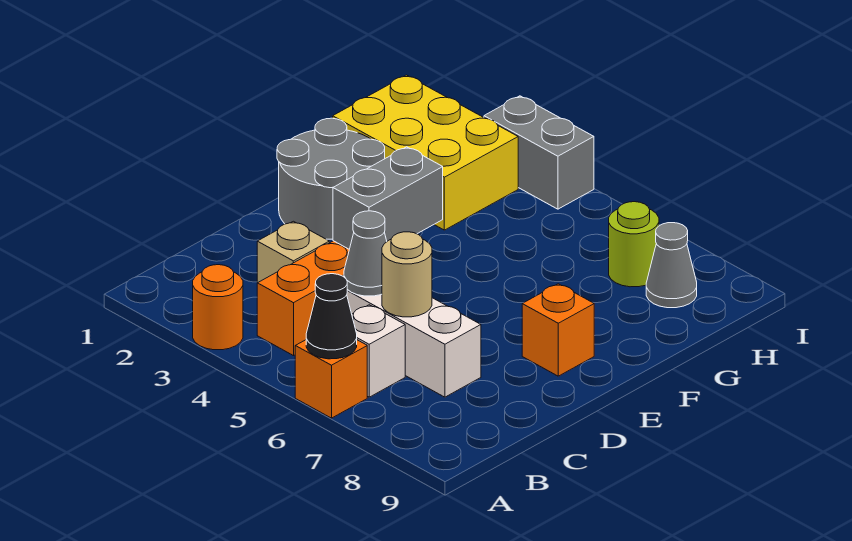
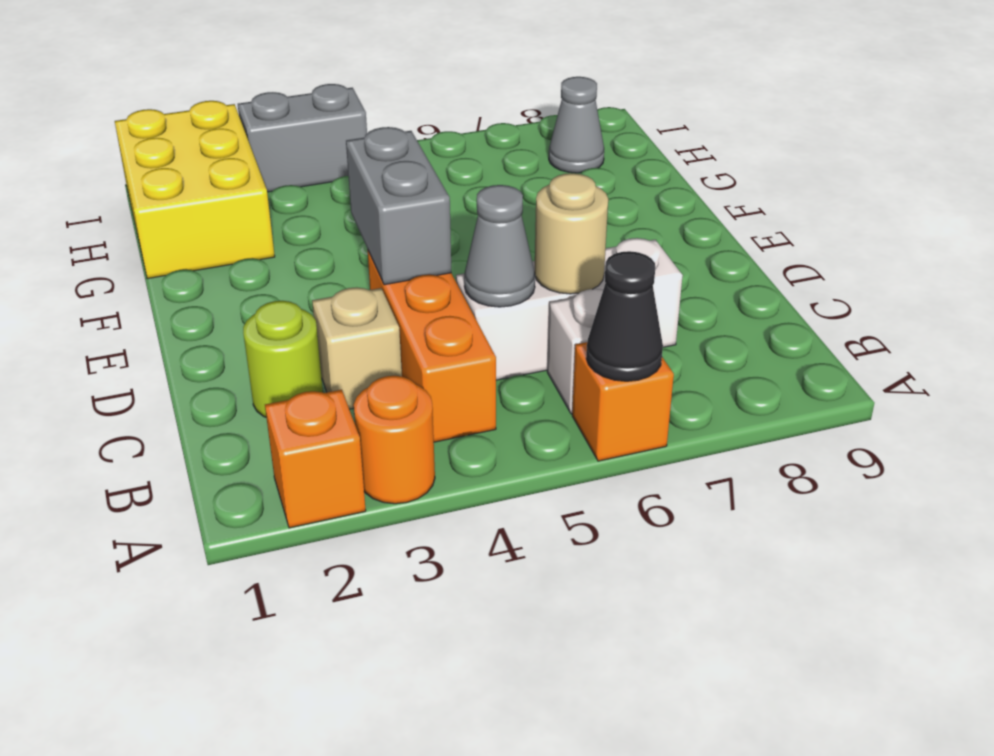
grey round brick E1:F2 level 1 -> none
orange brick E8 level 1 -> orange brick A2 level 1
yellow brick G1:H3 level 1 -> yellow brick G1:I2 level 1
lime round brick H7 level 1 -> lime round brick C2 level 1

